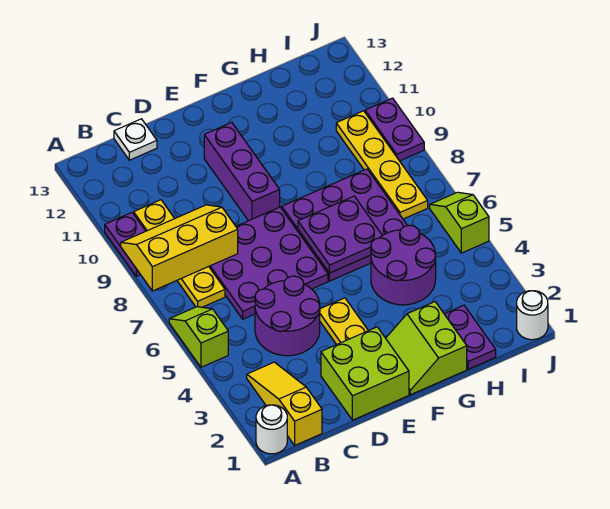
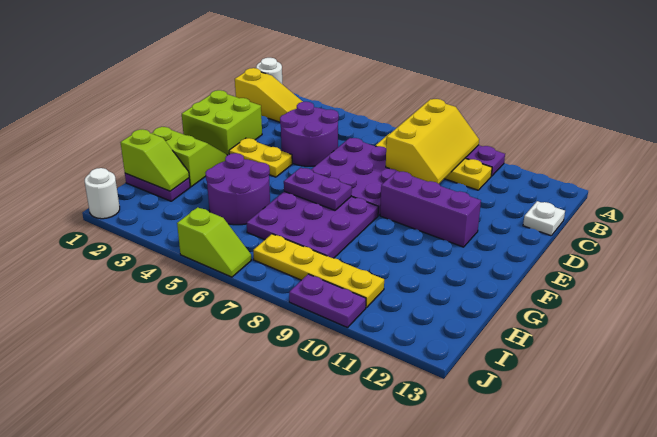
lime slope A5:A6 level 1 top 5 -> lime slope H1:H2 level 2 top 1
purple plate F6:G7 level 2 -> purple plate F6:F7 level 2

